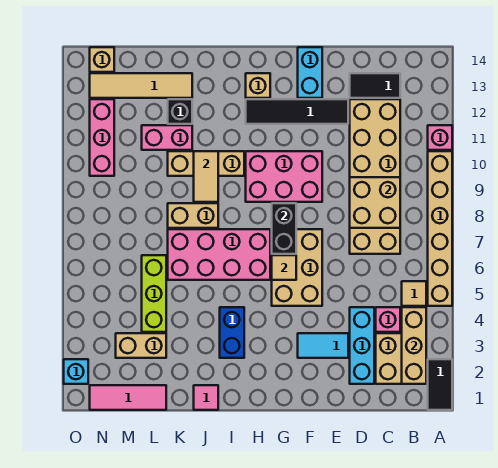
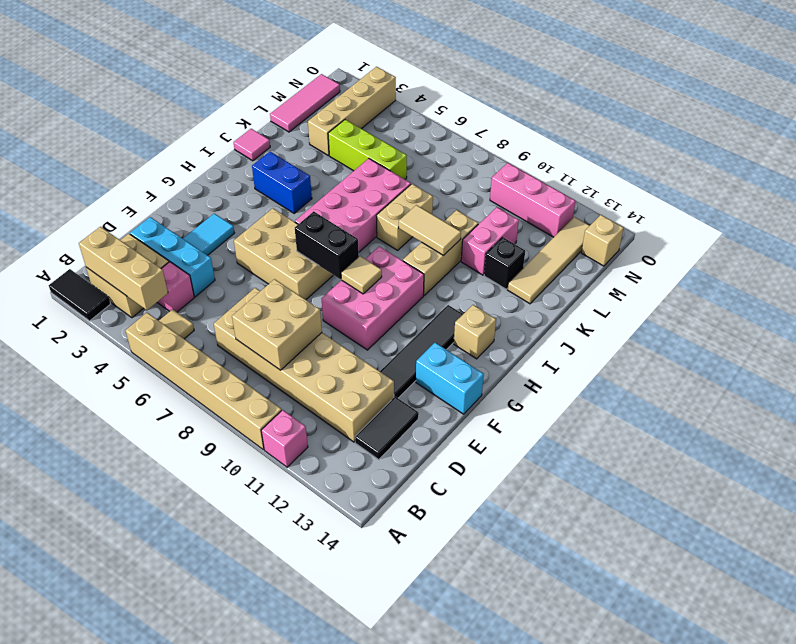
tan tile G6 level 2 -> tan tile G9 level 2
tan brick L3:M3 level 1 -> tan brick L3:O3 level 1
cyan brick O2 level 1 -> none

